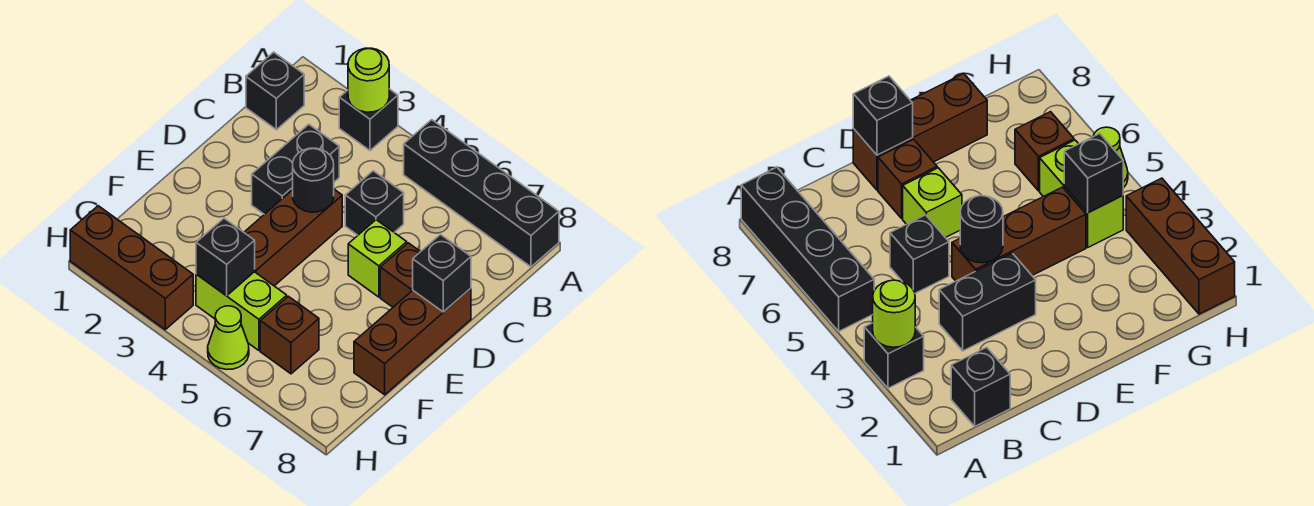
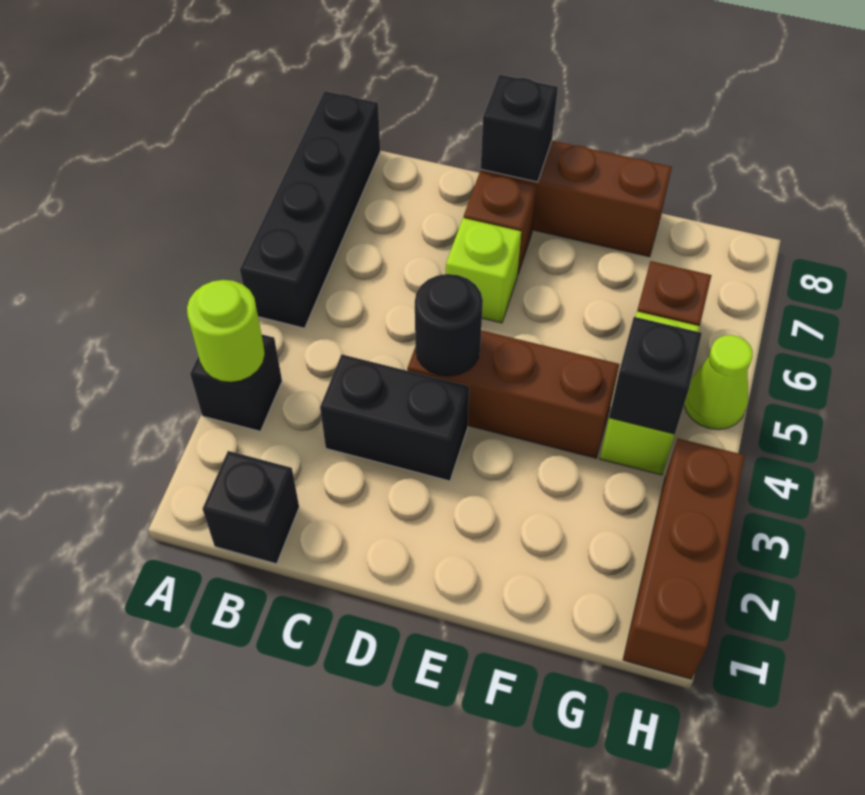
black brick C5 level 1 -> none

